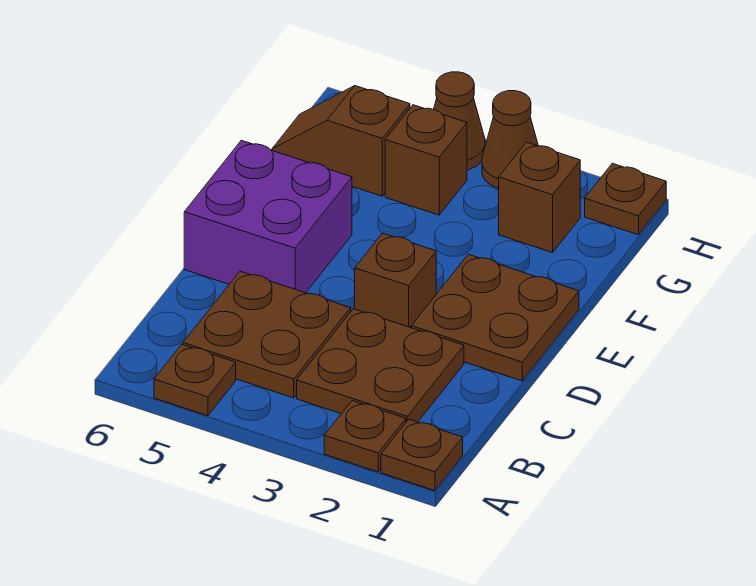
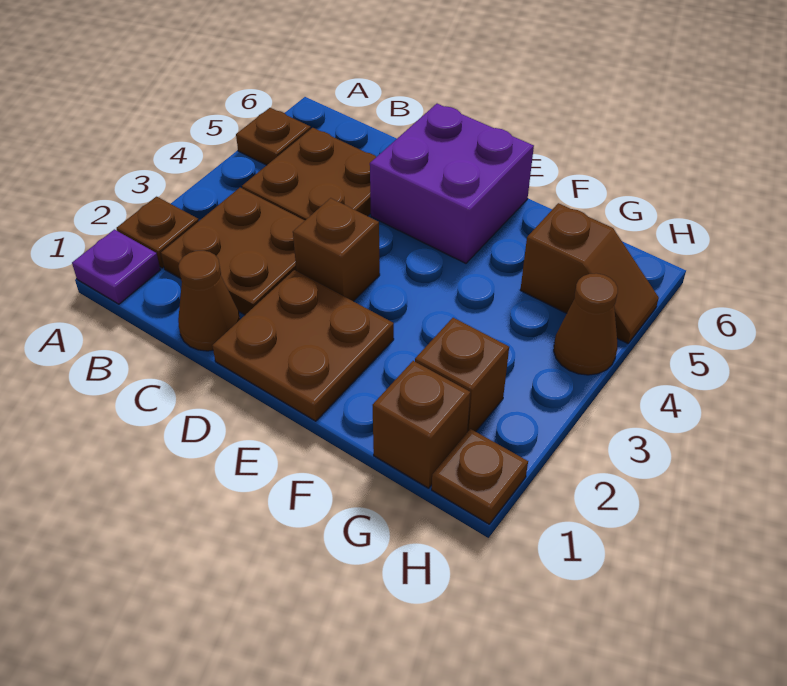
brown plate A1 level 1 -> purple plate A1 level 1
brown brick G4 level 1 -> brown brick G1 level 1
brown slope G5:G6 level 1 top 5 -> brown slope G5:H5 level 1 top G
brown cone H3 level 1 -> brown cone C1 level 1

